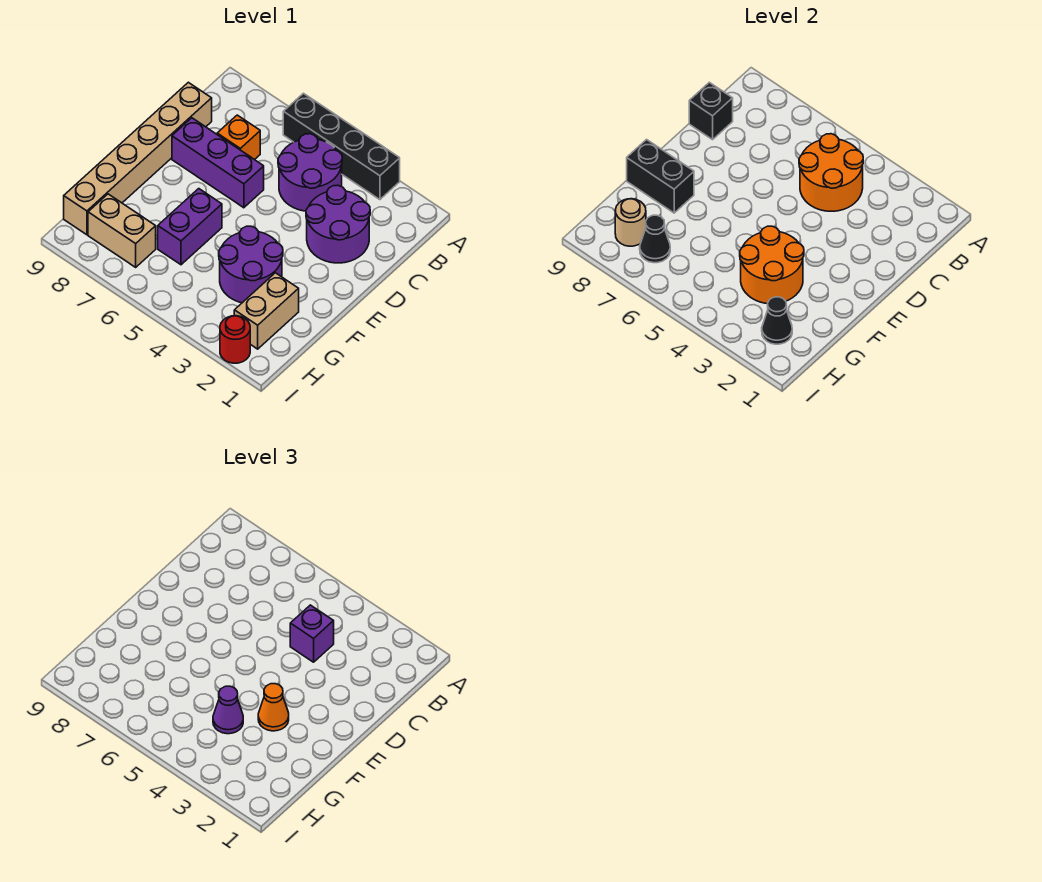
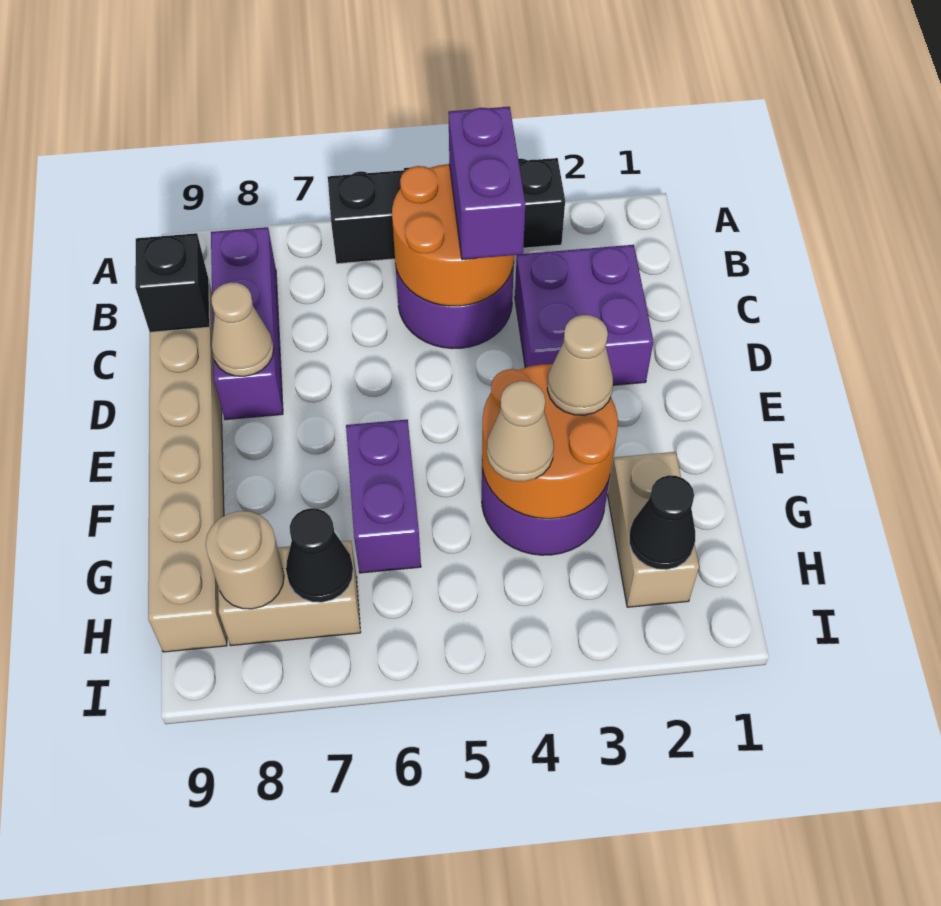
purple round brick C2:D3 level 1 -> purple brick C2:D3 level 1
purple brick C4 level 3 -> purple brick B4:C4 level 3
orange brick C7 level 1 -> none
purple brick D6:D8 level 1 -> purple brick B8:D8 level 1
none -> tan cone D8 level 2
orange cone F3 level 3 -> tan cone F3 level 3
black brick F8:F9 level 2 -> none
purple cone G4 level 3 -> tan cone G4 level 3
red round brick I2 level 1 -> none

